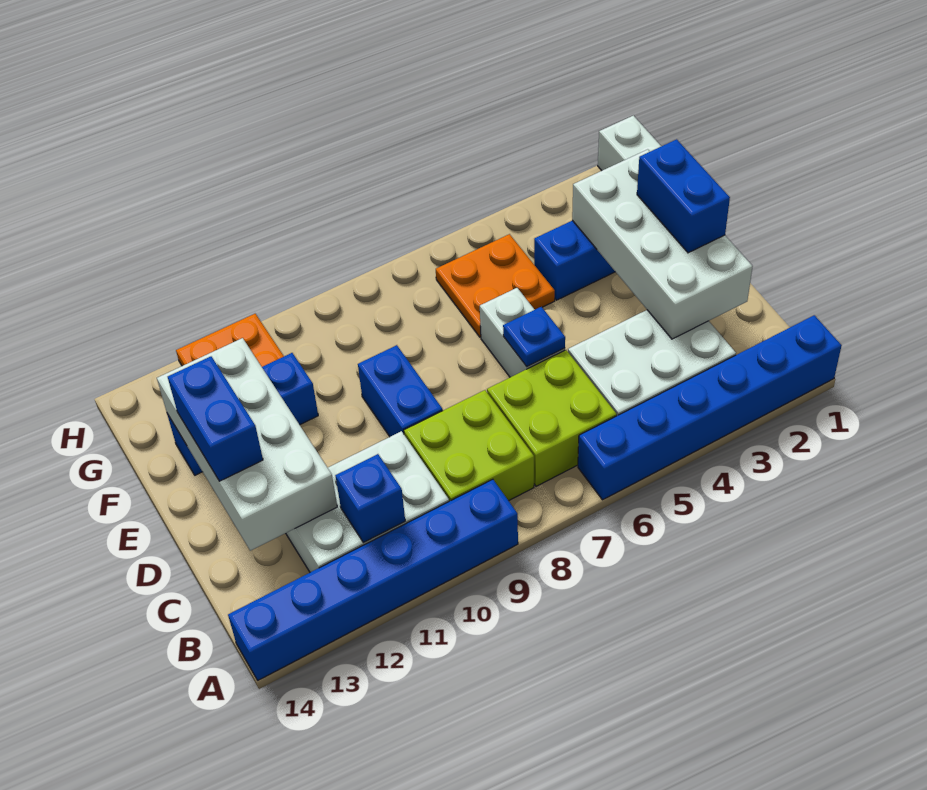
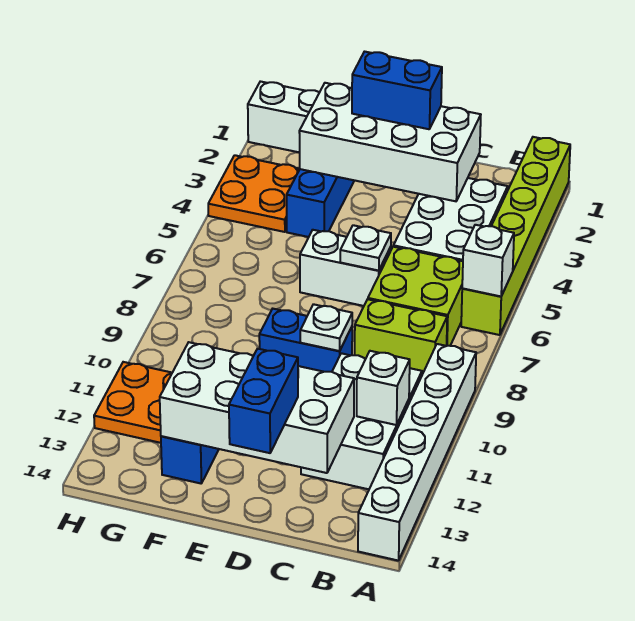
blue brick A1:A6 level 1 -> lime brick A1:A6 level 1
none -> white brick A6 level 2
blue brick A9:A14 level 1 -> white brick A9:A14 level 1
lime brick B8:C9 level 1 -> lime brick B8:C8 level 1
blue brick B11 level 2 -> white brick B11 level 2
blue plate D6 level 2 -> white plate D6 level 2
none -> white plate D9 level 2
blue brick D13:E13 level 3 -> blue brick D13:D14 level 3
orange plate F5:G6 level 1 -> orange plate G3:H4 level 1

